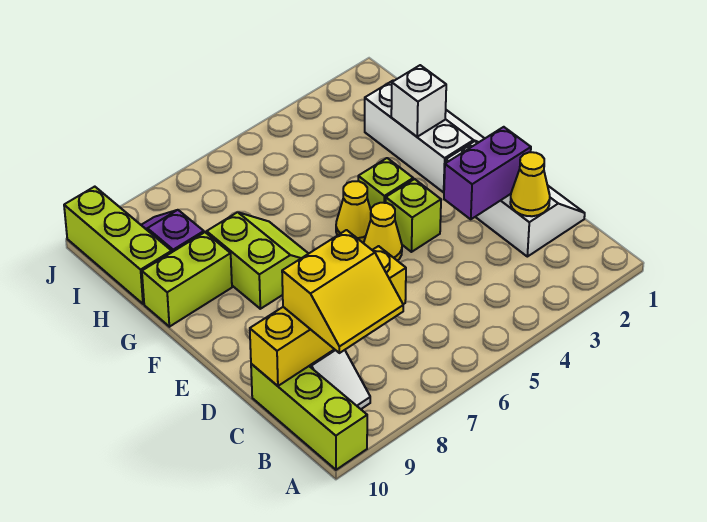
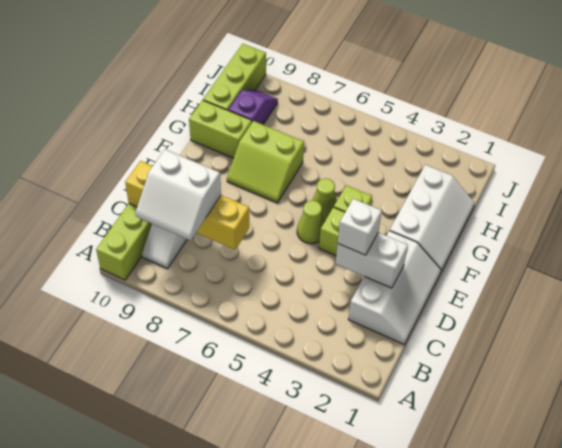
yellow slope B8:C9 level 3 top C -> white slope B8:C9 level 3 top C
yellow cone C2 level 2 -> none
purple brick D2:D3 level 2 -> white brick D2:D3 level 2
yellow cone E5 level 1 -> lime cone E5 level 1
yellow cone F5 level 1 -> lime cone F5 level 1
lime slope F7:G8 level 1 top 8 -> lime slope F7:G8 level 1 top G
white brick G2 level 2 -> white brick D3 level 3

